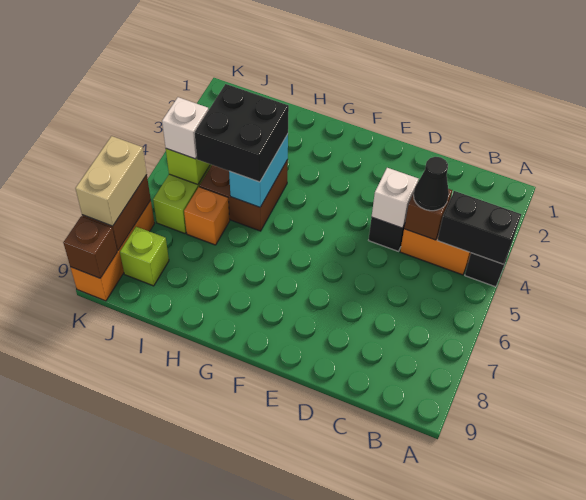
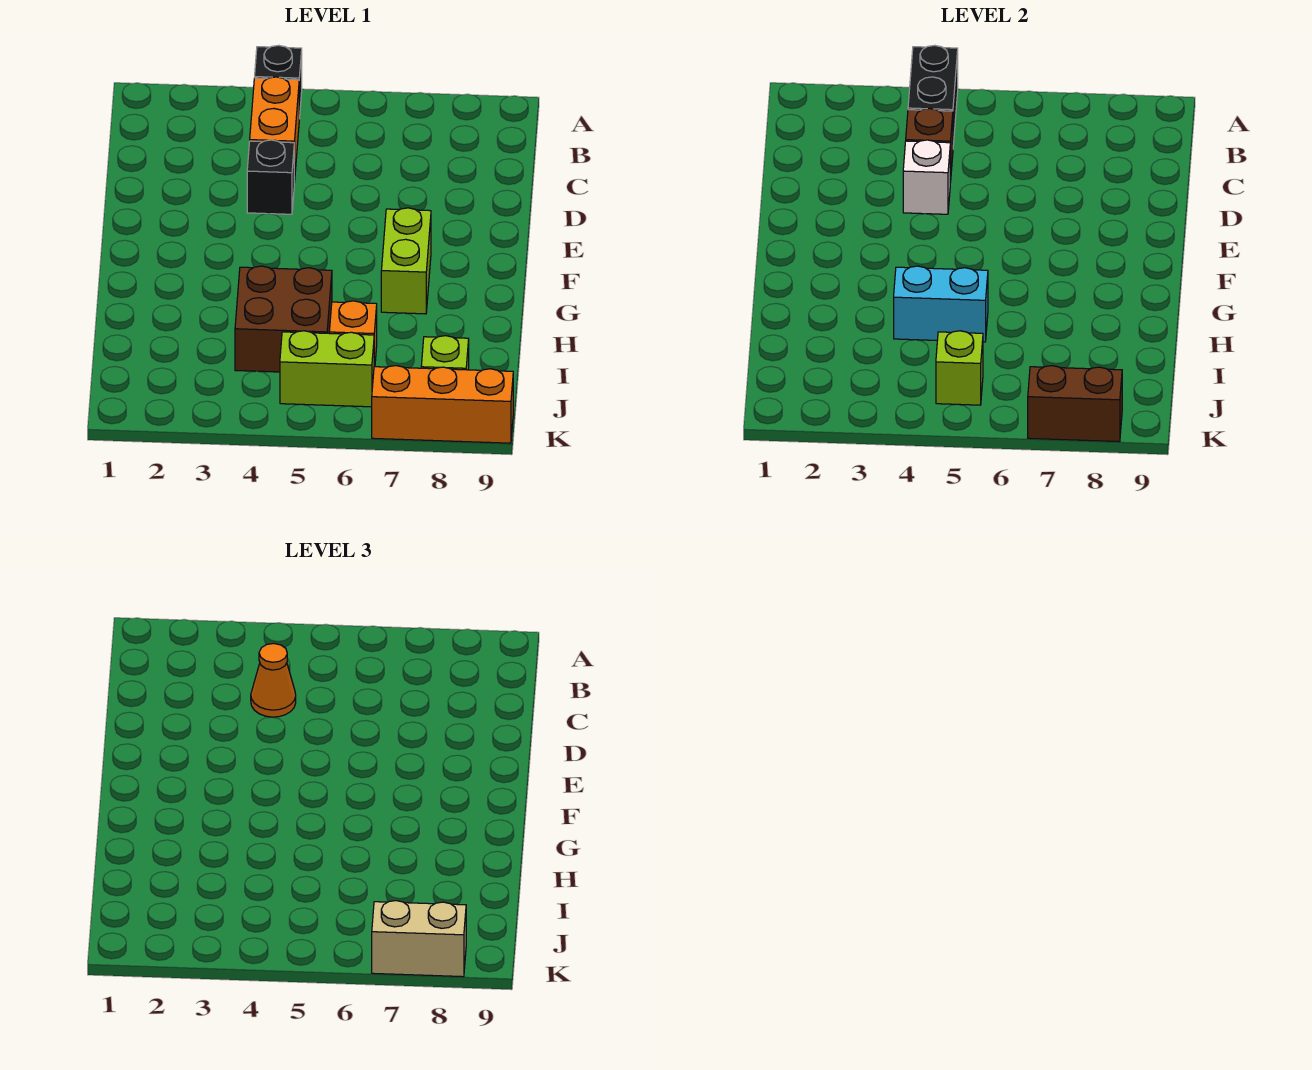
black cone C4 level 3 -> orange cone C4 level 3
none -> lime brick F7:G7 level 1
black brick H4:I5 level 3 -> none
white brick J5 level 3 -> none
brown brick K9 level 2 -> none

